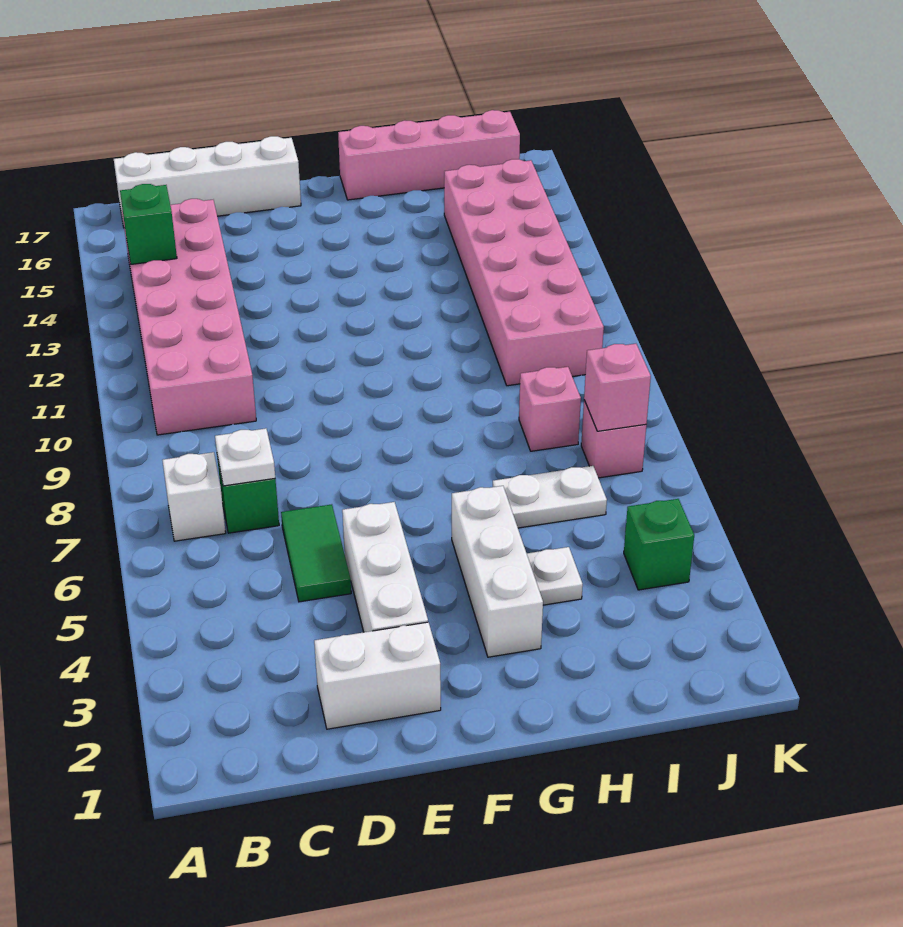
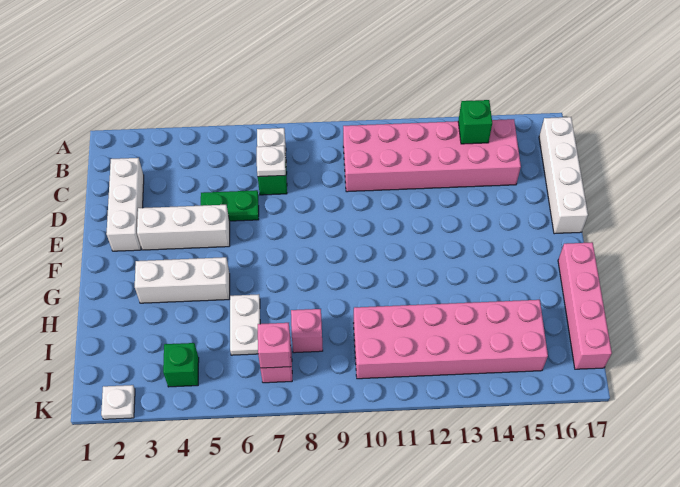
white brick D2:E2 level 1 -> white brick C2:E2 level 1
green tile D5:D6 level 1 -> green plate D5:D6 level 1
white plate H4 level 1 -> white plate K2 level 1

